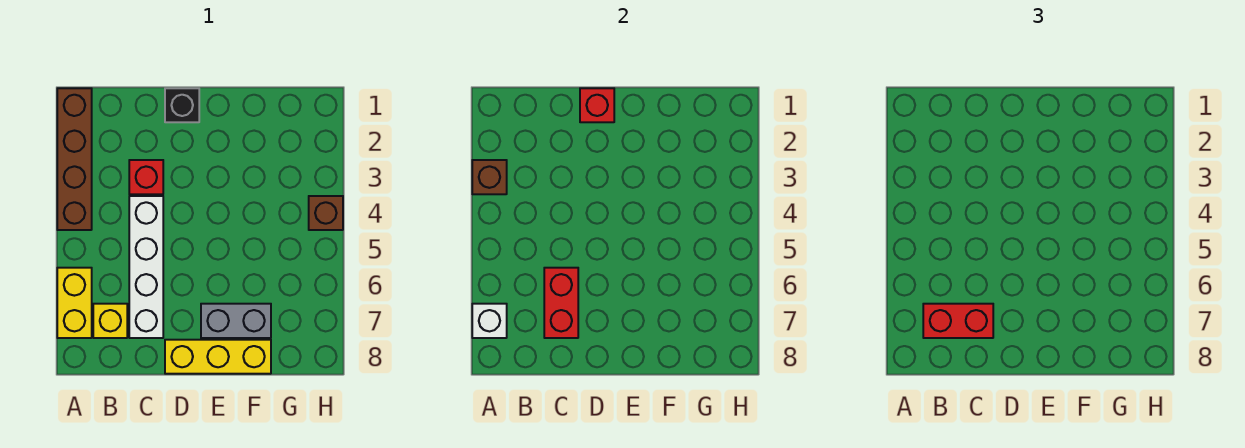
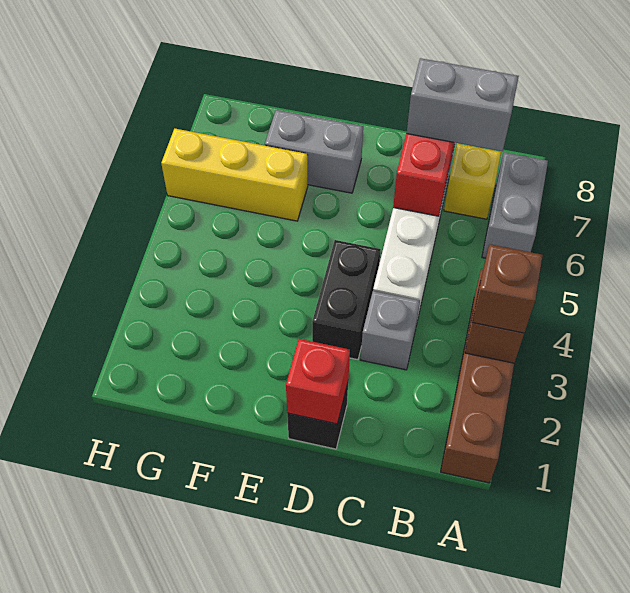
yellow brick A6:A7 level 1 -> grey brick A6:A7 level 1
white brick A7 level 2 -> none
red brick B7:C7 level 3 -> grey brick B7:C7 level 3
red brick C3 level 1 -> grey brick C3 level 1
none -> black brick D3:D4 level 1
yellow brick D8:F8 level 1 -> yellow brick F6:H6 level 1
brown brick H4 level 1 -> brown brick A3 level 3

